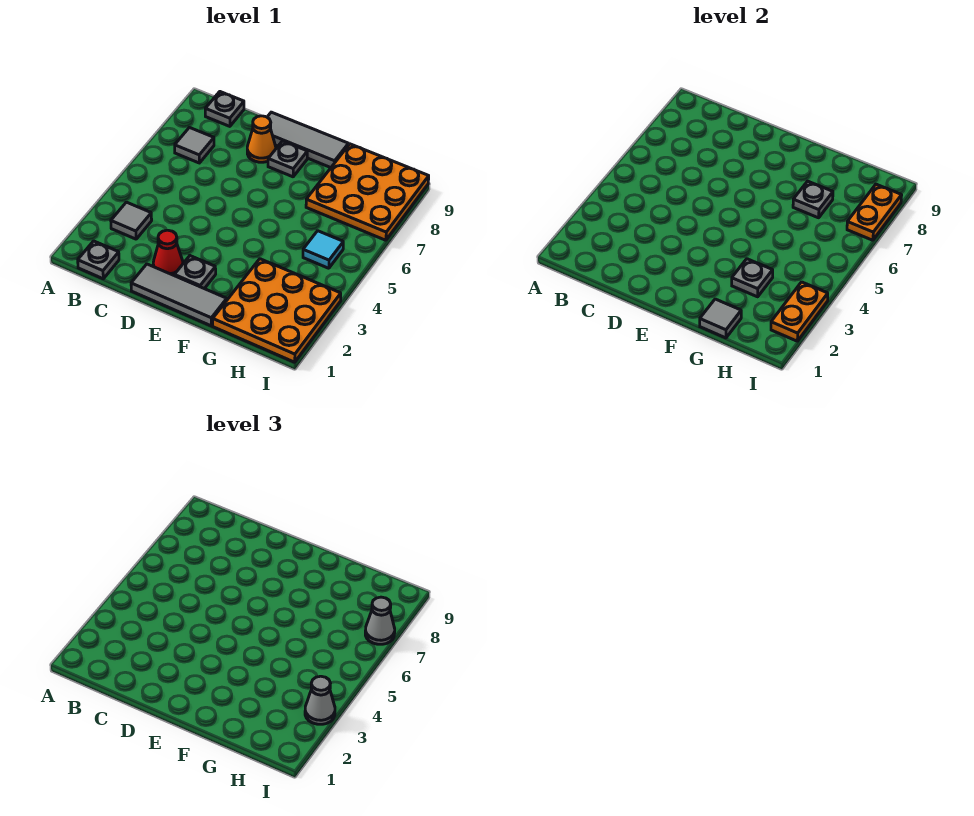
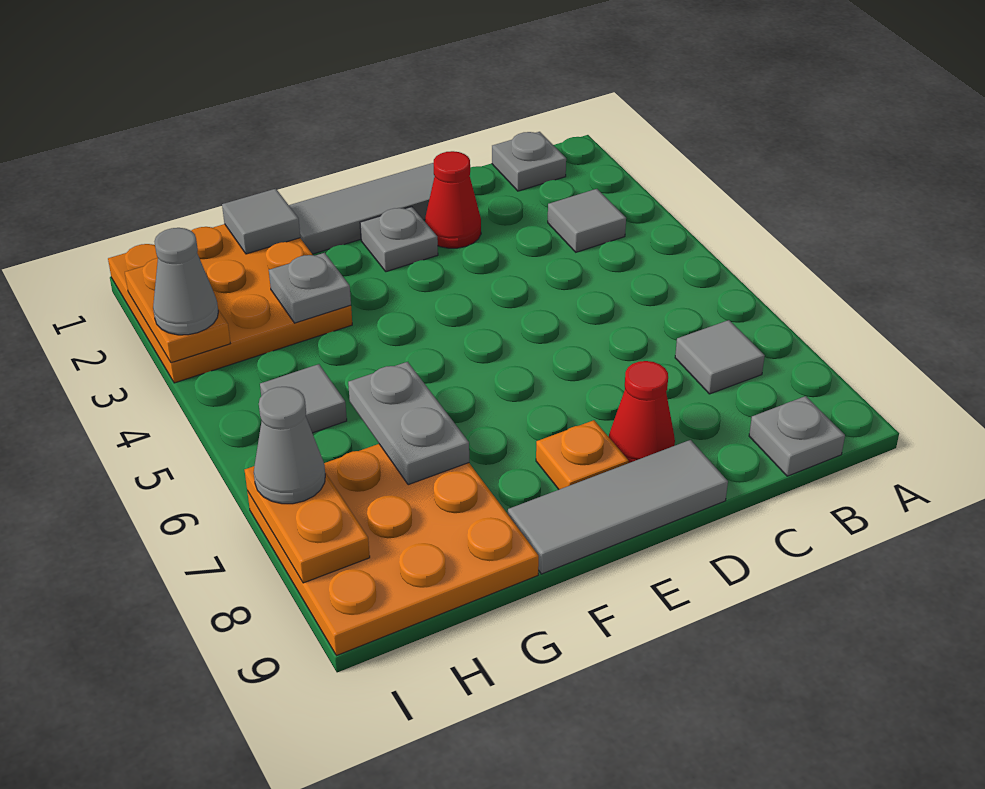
orange cone D8 level 1 -> red cone D8 level 1
grey plate E8 level 1 -> orange plate E8 level 1
grey plate G7 level 2 -> grey plate G6:G7 level 2
cyan tile H5 level 1 -> grey tile H5 level 1

